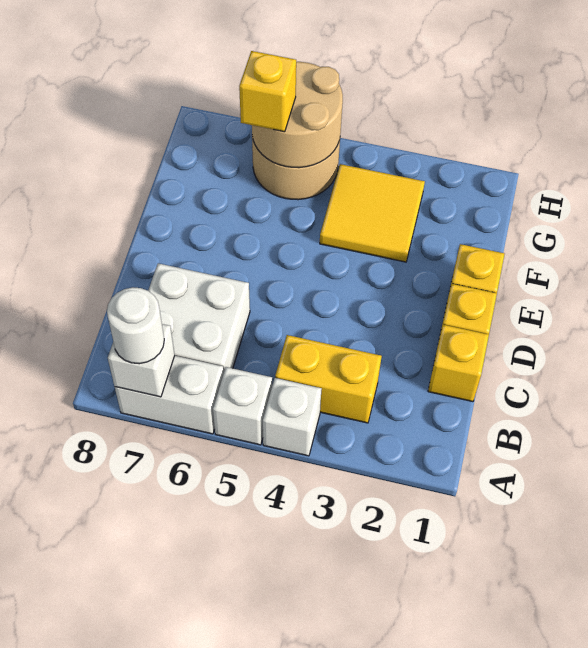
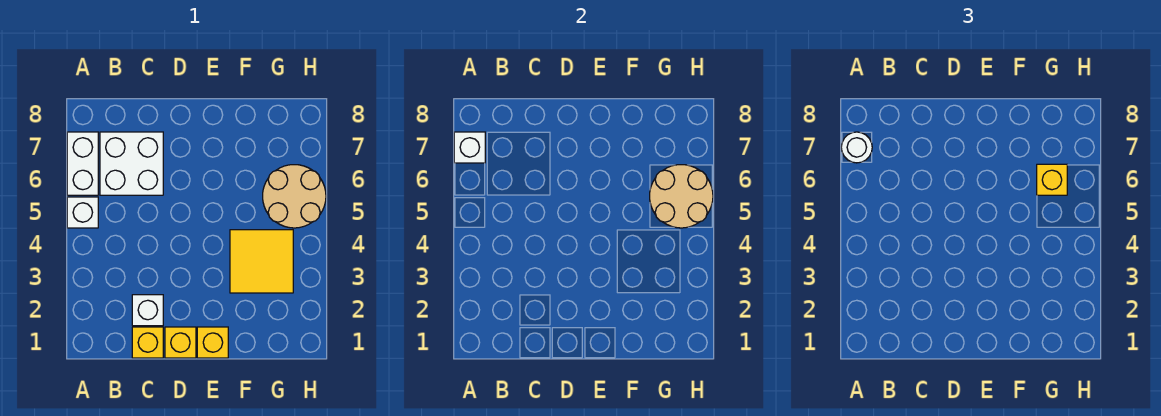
white brick A4 level 1 -> white brick C2 level 1
yellow brick B3:B4 level 1 -> none

